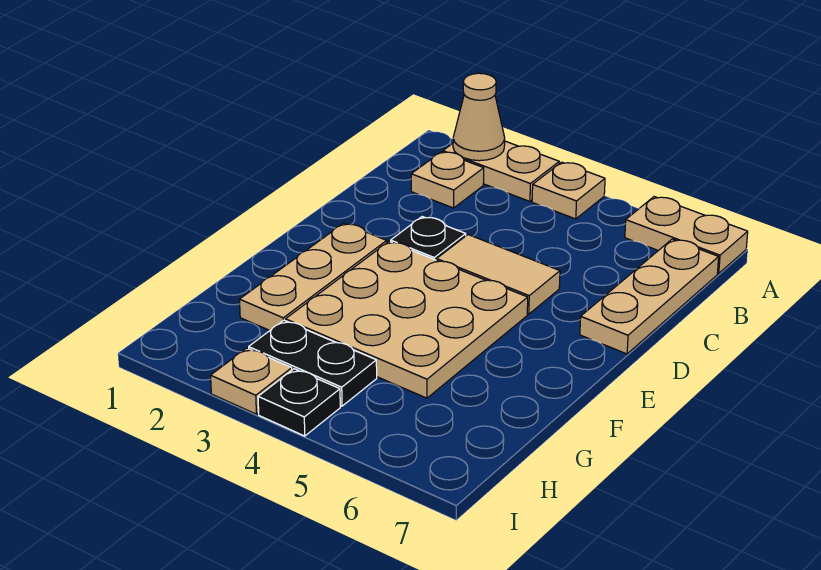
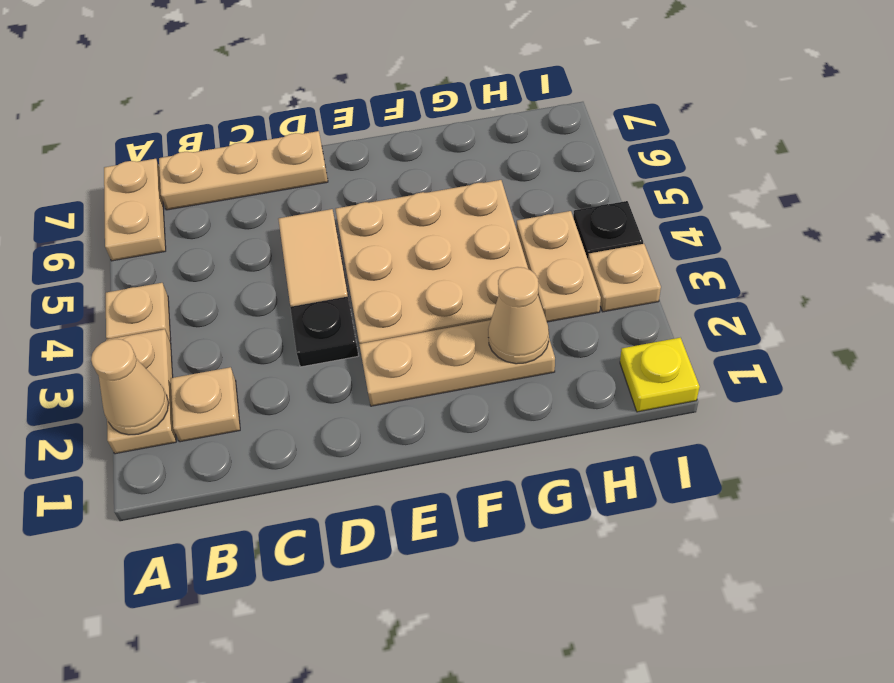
none -> tan cone G2 level 2
black plate H3:H4 level 1 -> tan plate H3:H4 level 1
none -> yellow plate I1 level 1

